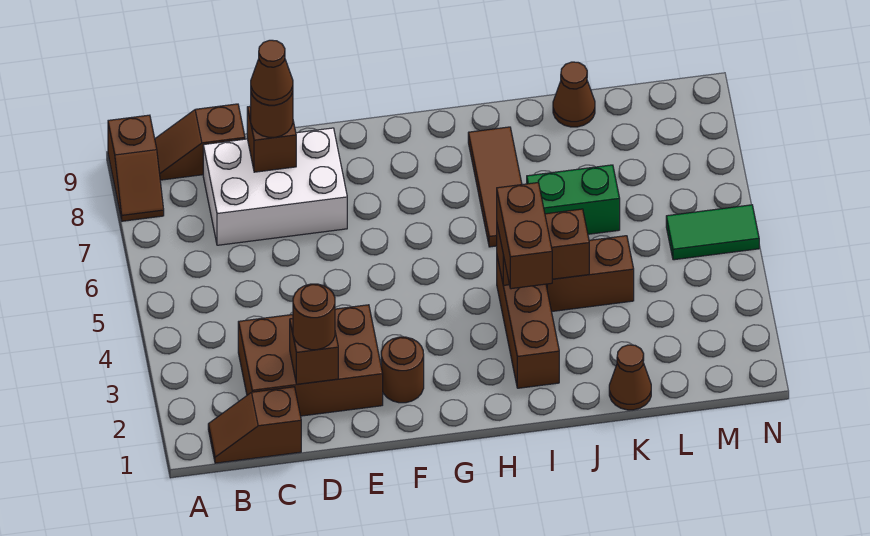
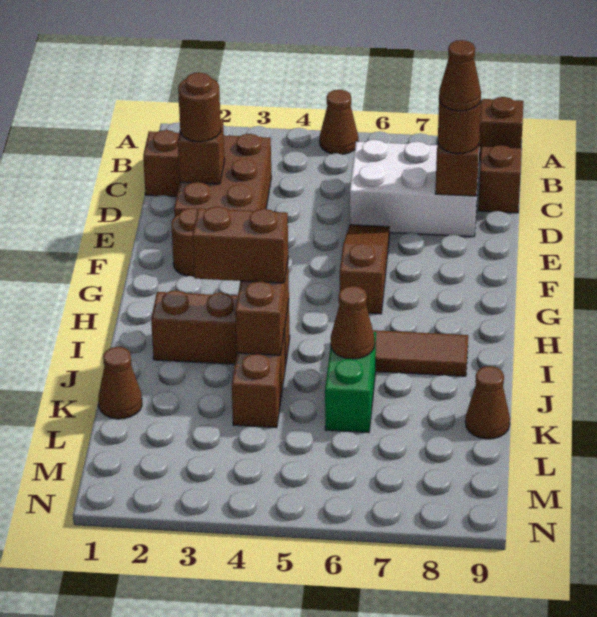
none -> brown cone A5 level 1
white brick C7:E8 level 1 -> white brick C6:D8 level 1
none -> brown slope E6:G6 level 1 top G
none -> brown cone J6 level 2
green tile M5:N5 level 1 -> none

